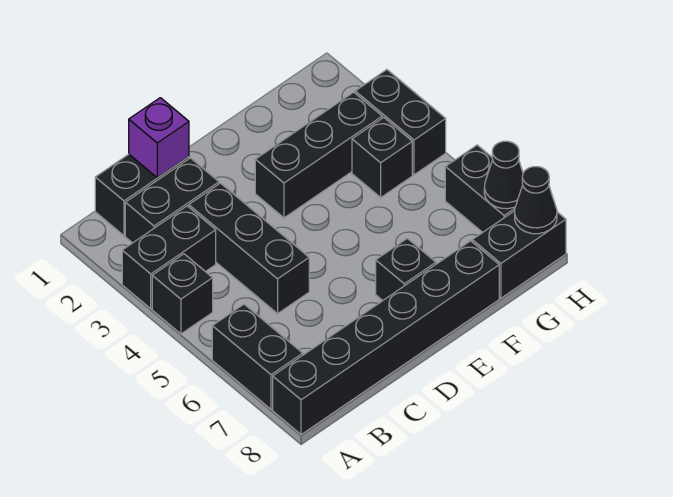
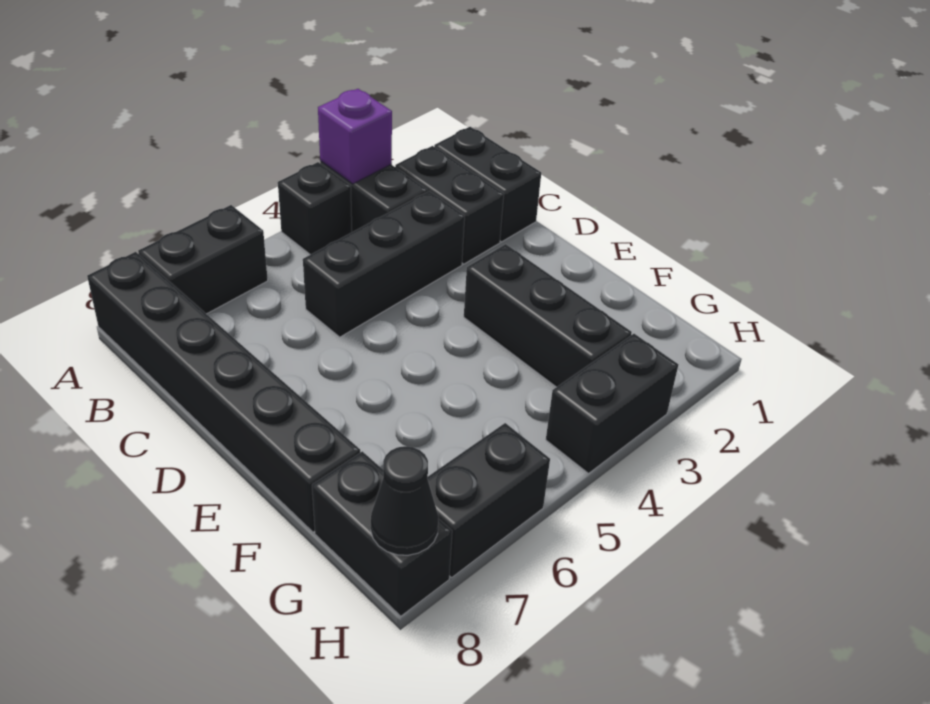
purple brick C1 level 2 -> purple brick A3 level 2
black brick E7 level 1 -> none
black brick G4 level 1 -> none
black cone H7 level 2 -> none

